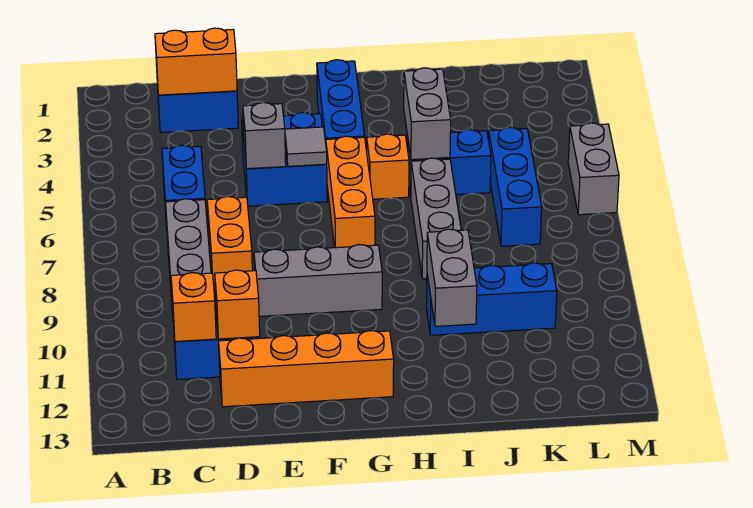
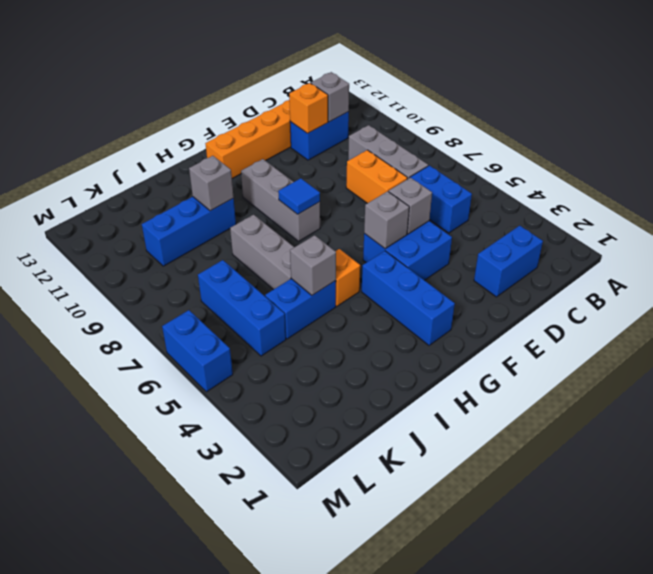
orange brick C2:D2 level 2 -> none
orange brick C11 level 2 -> grey brick C11 level 2
grey brick E9:G9 level 1 -> grey brick G8:G10 level 1
grey tile F5 level 2 -> grey brick F5 level 2
orange brick G5:G7 level 1 -> none
none -> blue tile G8 level 2
grey brick I4:I5 level 2 -> grey brick I5 level 2
grey brick I10:I11 level 2 -> grey brick I10 level 2
grey brick M5:M6 level 1 -> blue brick M5:M6 level 1

